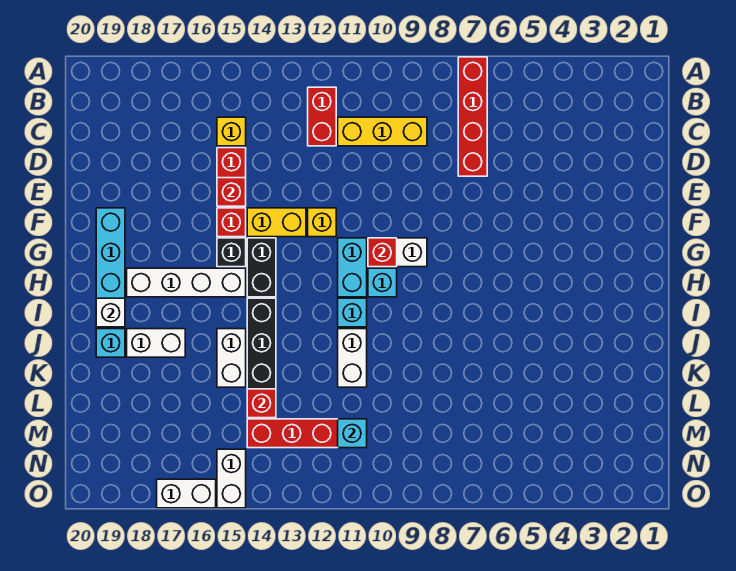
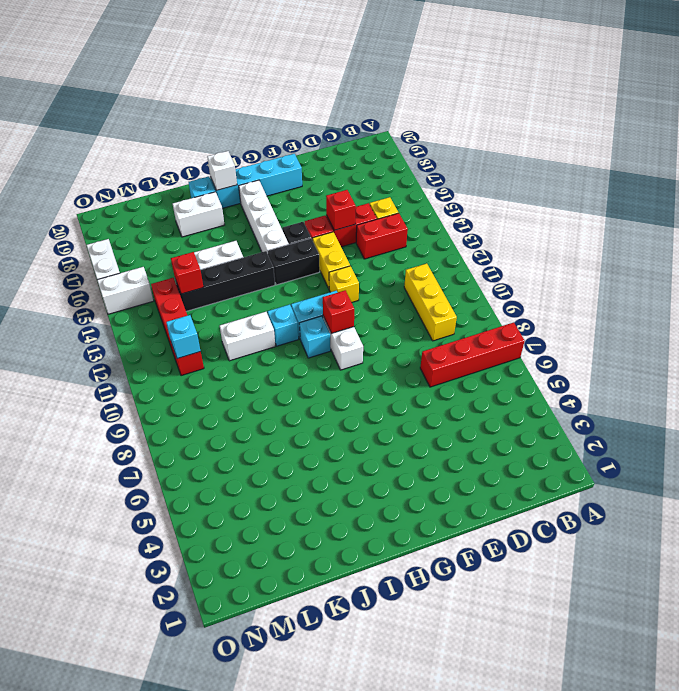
red brick B12:C12 level 1 -> red brick C14:D14 level 1
white brick J17:J18 level 1 -> white brick J18:K18 level 1

